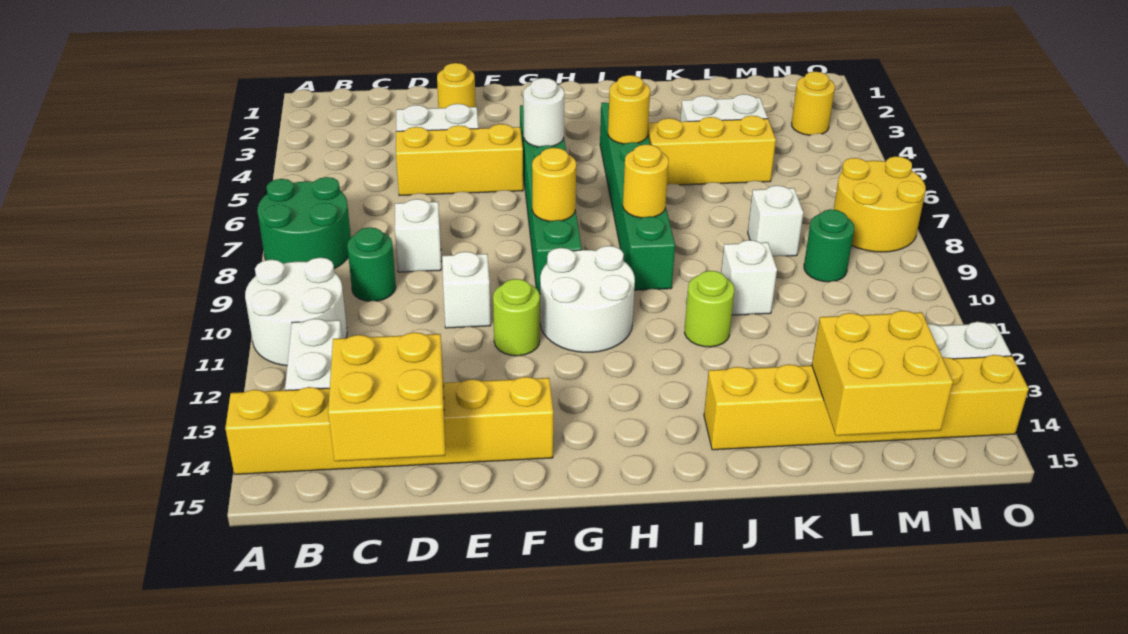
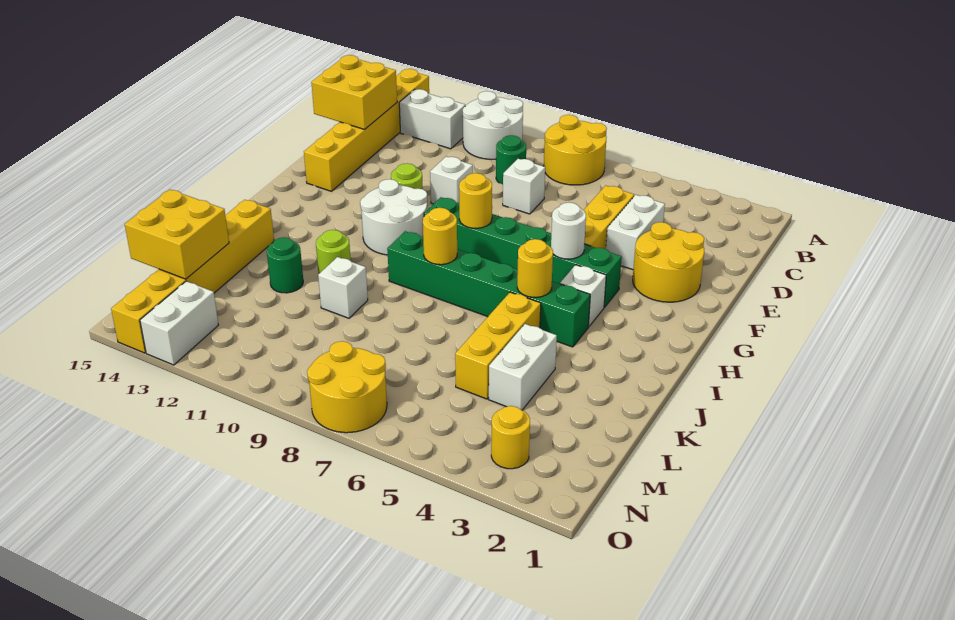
green round brick A7:B8 level 1 -> yellow round brick A7:B8 level 1
yellow round brick E2 level 1 -> yellow round brick E2:F3 level 1
white brick L8 level 1 -> white brick H4 level 1
green round brick M9 level 1 -> green round brick K12 level 1

